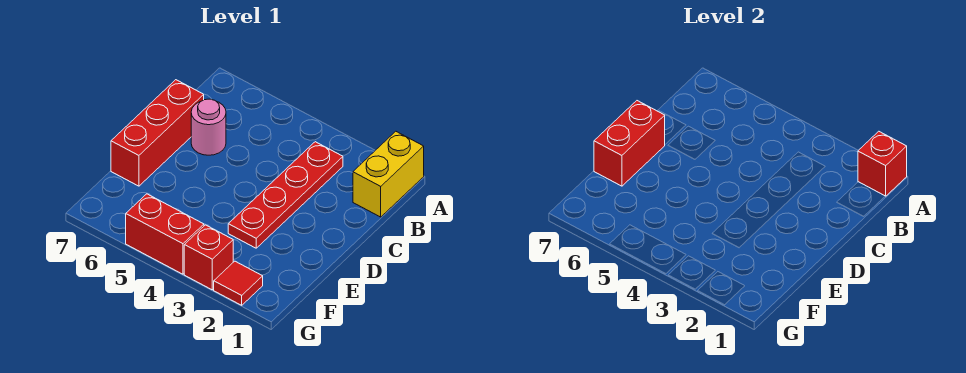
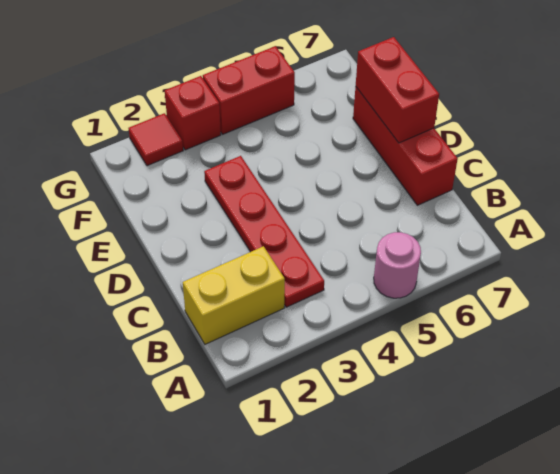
yellow brick A1:B1 level 1 -> yellow brick B1:B2 level 1
red brick A1 level 2 -> none
pink round brick C6 level 1 -> pink round brick A5 level 1

